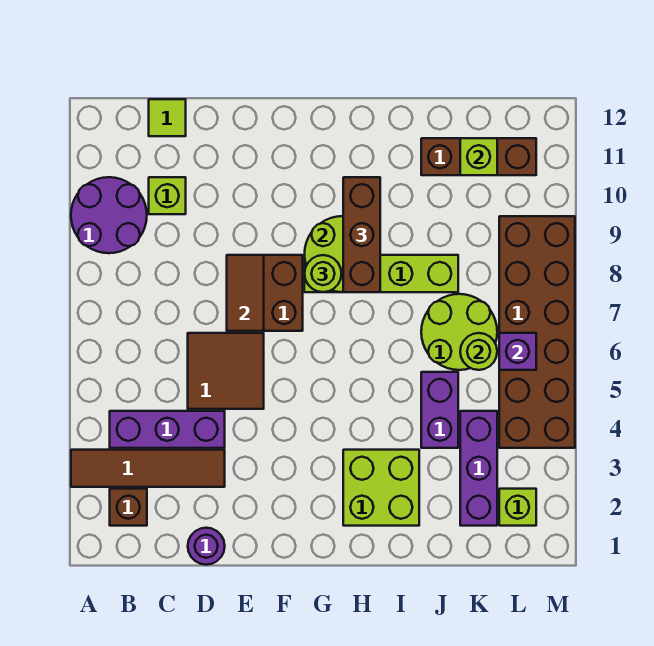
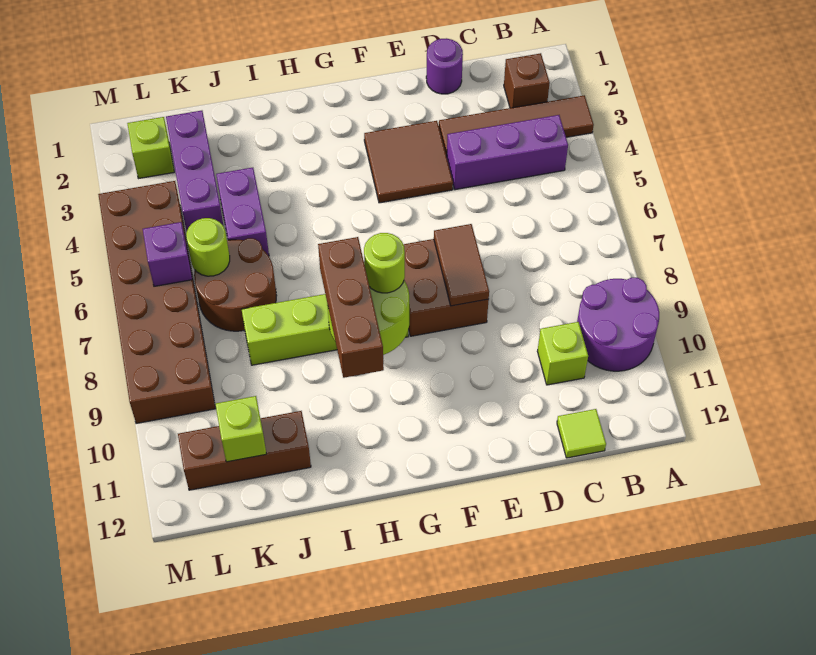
brown tile D5:E6 level 1 -> brown tile E3:F4 level 1
lime brick H2:I3 level 1 -> none
lime round brick J6:K7 level 1 -> brown round brick J6:K7 level 1

